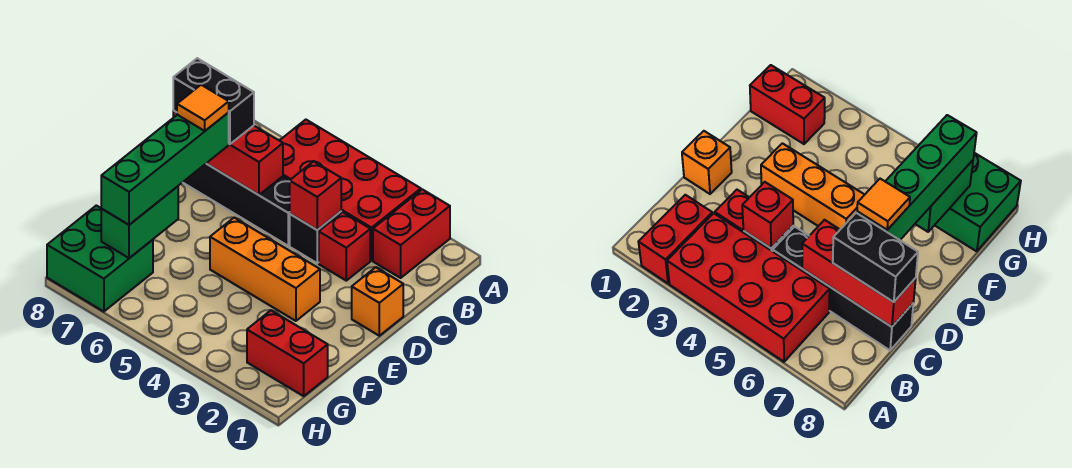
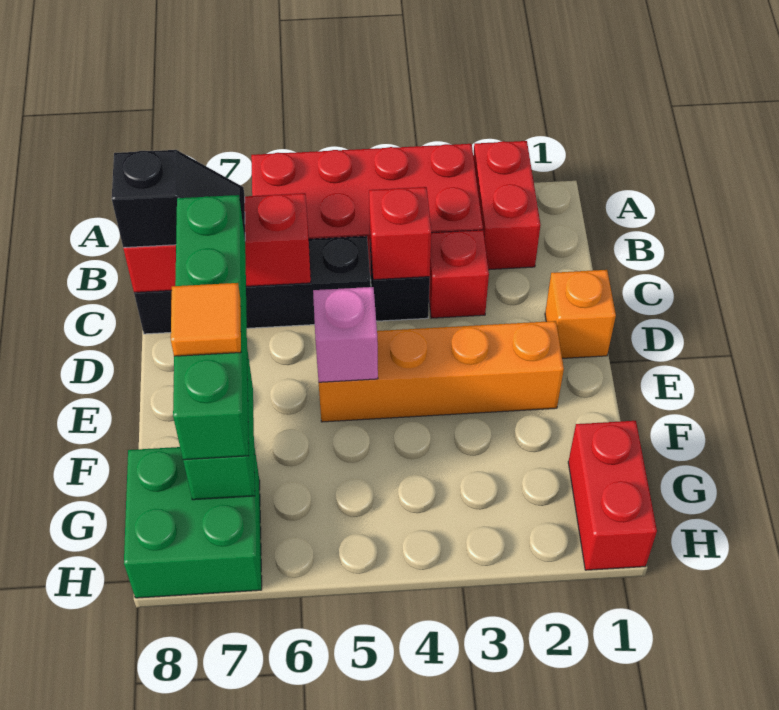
black brick C7:C8 level 3 -> black slope C7:C8 level 3 top 8
orange tile D7 level 4 -> orange tile F7 level 4
orange brick E3:E5 level 1 -> orange brick E2:E5 level 1
none -> pink brick E5 level 2
red brick G1:G2 level 1 -> red brick G1:H1 level 1

